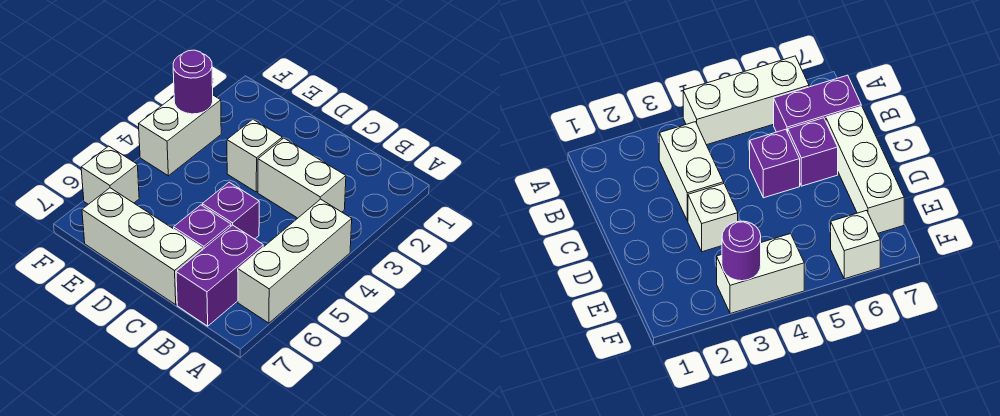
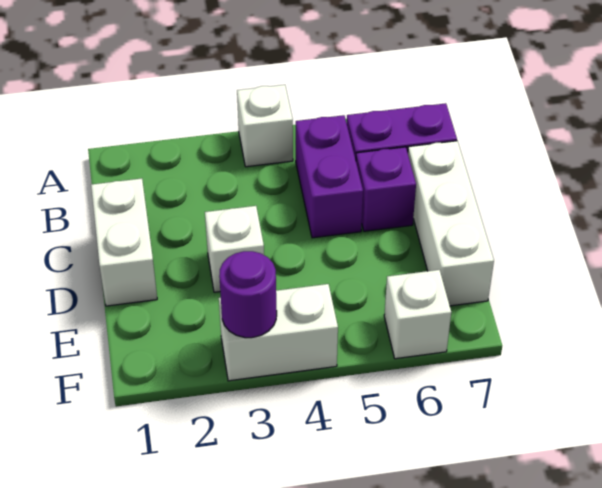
white brick A4:A6 level 1 -> white brick A4 level 1
white brick B3:C3 level 1 -> white brick C1:D1 level 1
purple brick C5 level 1 -> purple brick B5:C5 level 1

